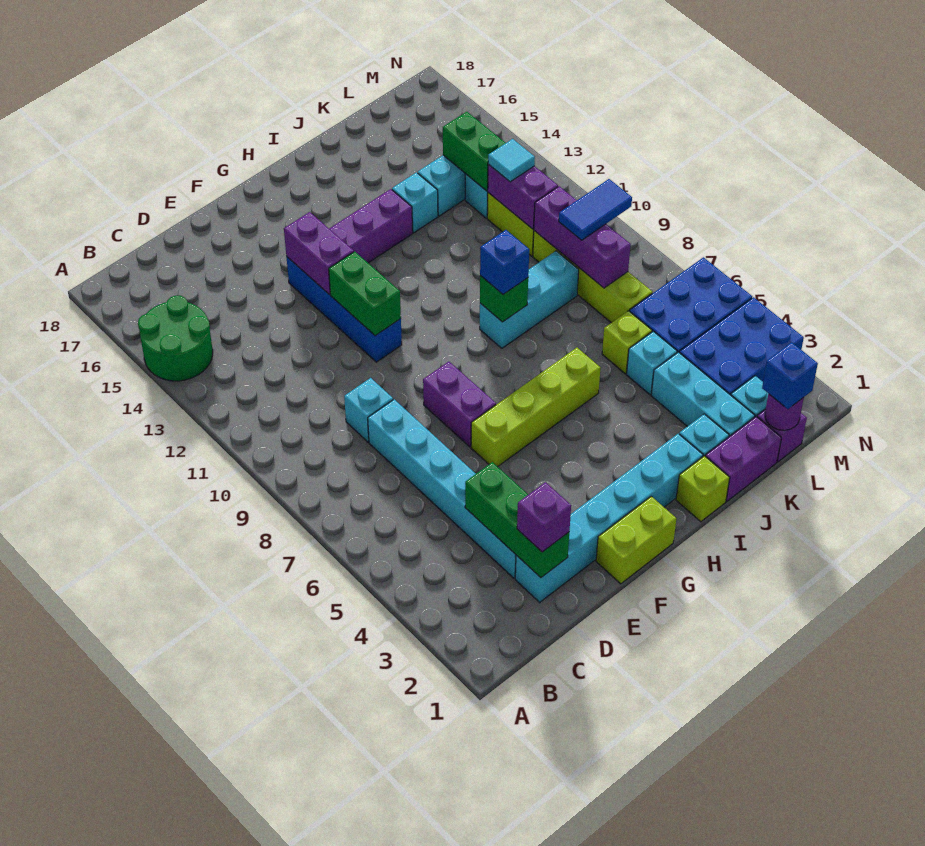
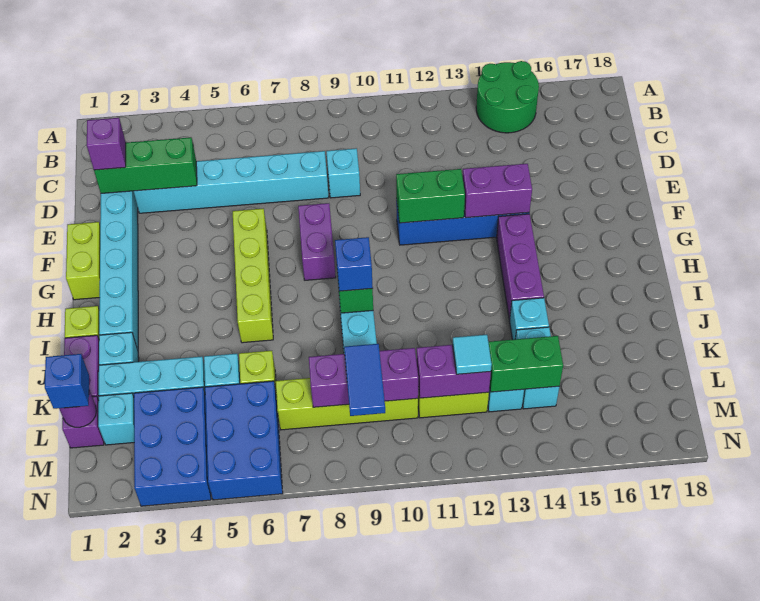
purple brick F7:F8 level 1 -> purple brick F8:G8 level 1

